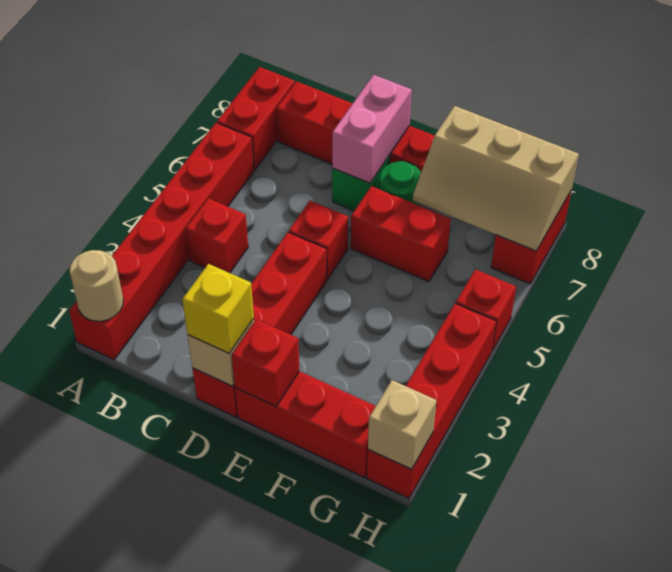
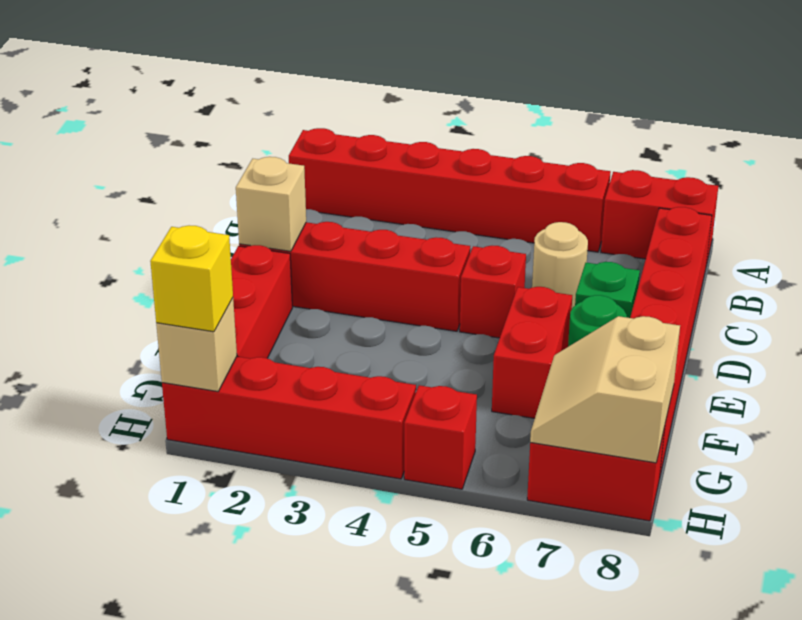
tan round brick A1 level 2 -> tan round brick C6 level 1
red brick B4 level 1 -> none
yellow brick D1 level 3 -> yellow brick H1 level 3
pink brick D7:D8 level 2 -> none
red brick E1 level 2 -> none
tan slope F7:H8 level 2 top 8 -> tan slope G7:H8 level 2 top 8

